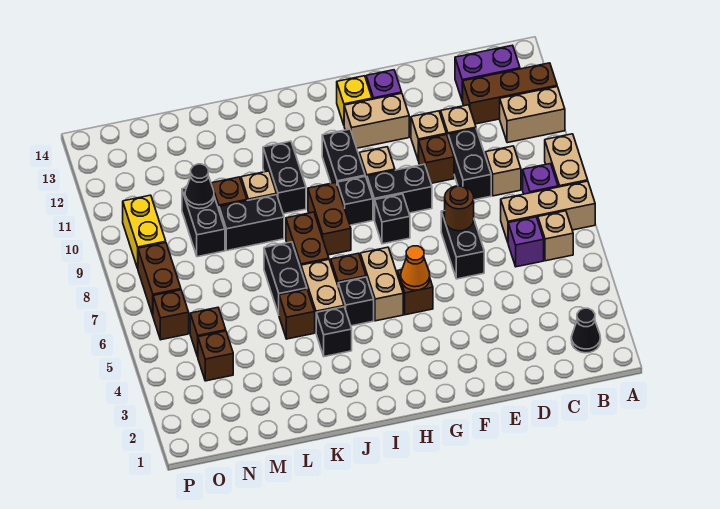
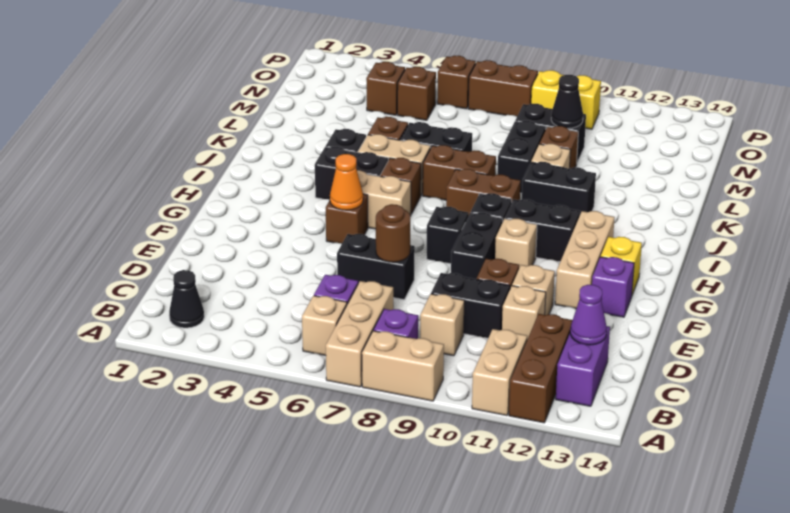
none -> purple cone C13 level 2
tan brick F12:G12 level 1 -> tan brick F12:H12 level 1
black brick I5 level 1 -> black brick I4:I5 level 1

